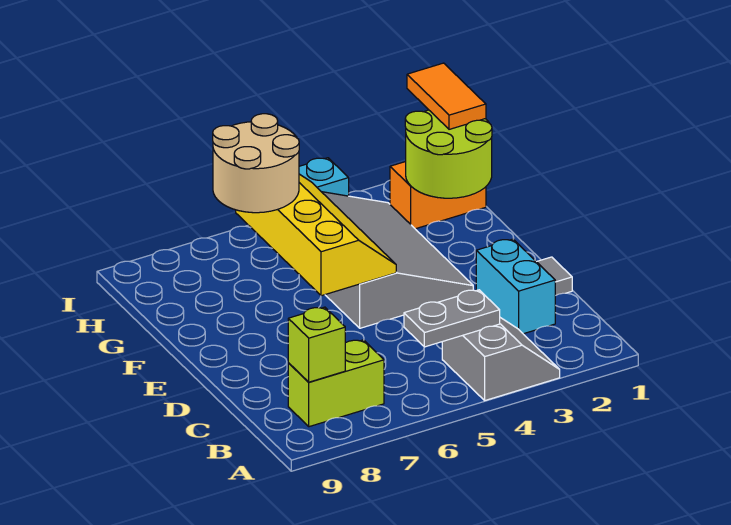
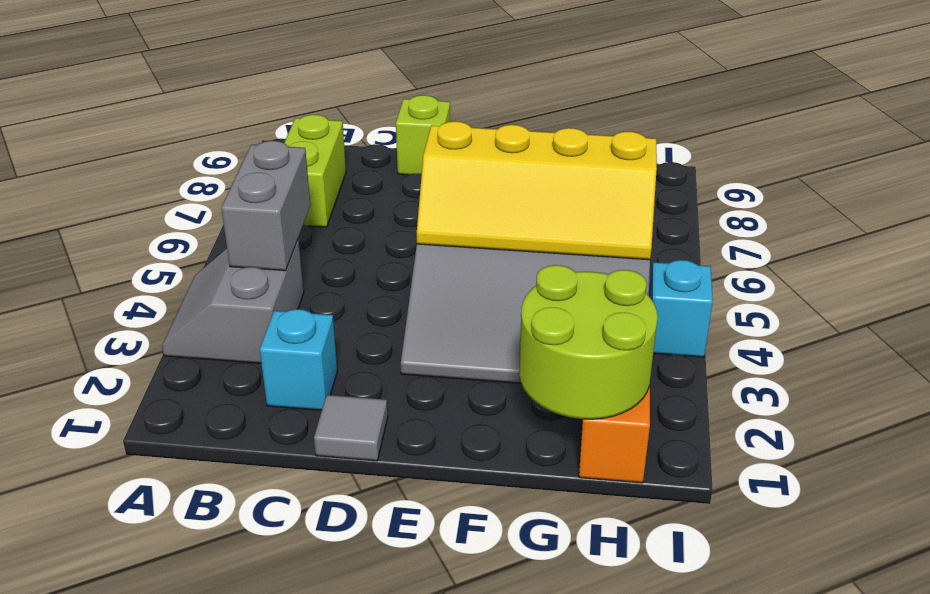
grey slope A3:B4 level 1 top 4 -> grey slope A3:B4 level 1 top B
grey plate B4:B5 level 2 -> grey brick B4:B5 level 2
lime brick B8 level 2 -> lime brick D9 level 1
cyan brick C2:D2 level 1 -> cyan brick C2 level 1
tan round brick G6:H7 level 3 -> none
orange tile H1:I1 level 3 -> none

